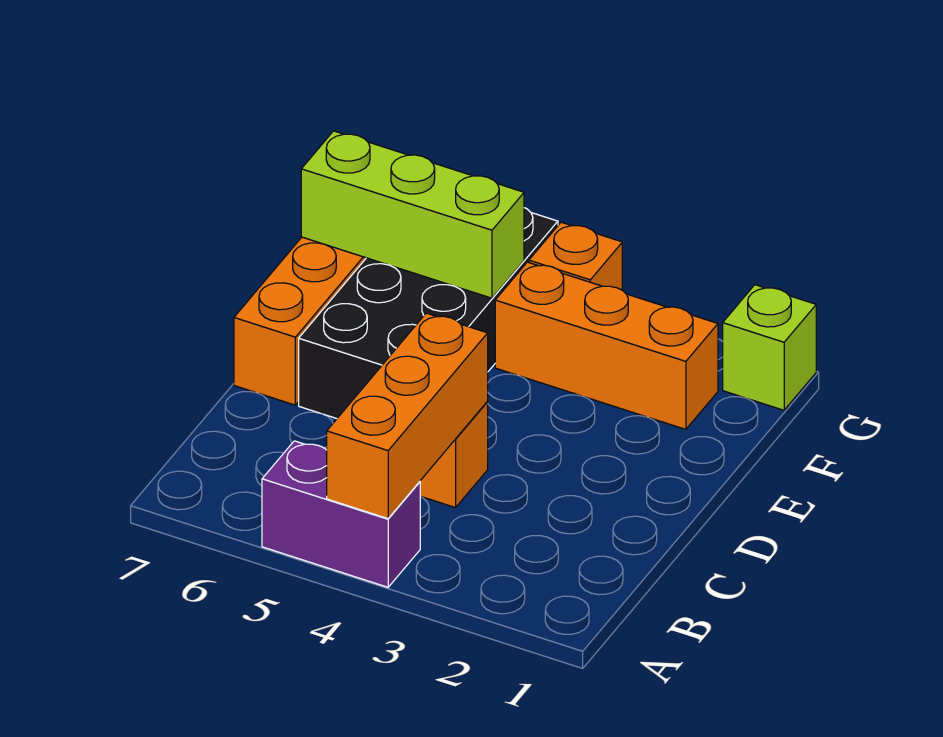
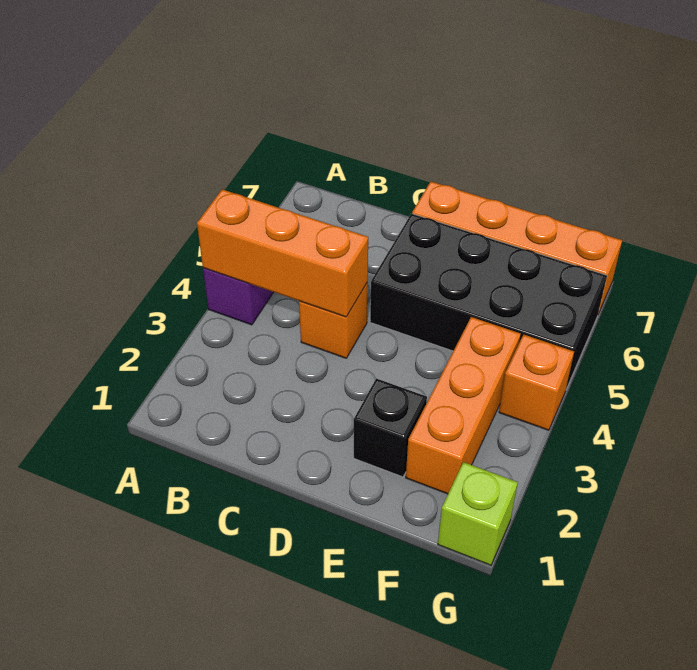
none -> black brick E2 level 1
lime brick F5:F7 level 2 -> none

